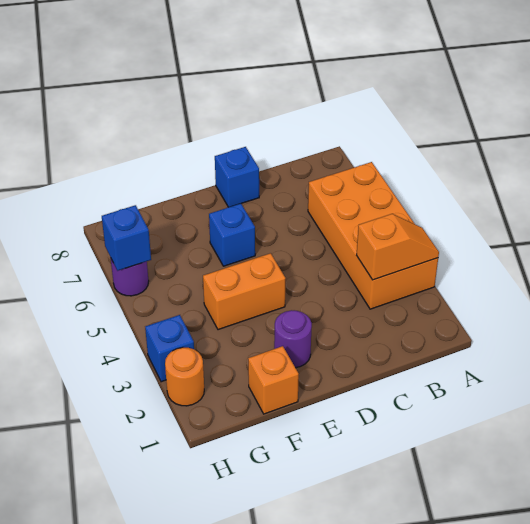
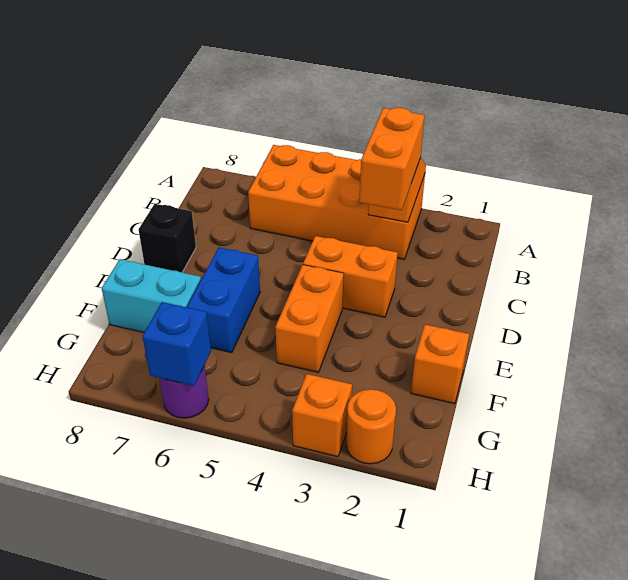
none -> orange brick B3:C3 level 3
none -> orange brick D3:D4 level 1
blue brick D8 level 1 -> black brick D8 level 1
purple round brick E2 level 1 -> none
blue brick E6 level 1 -> blue brick E6:F6 level 1
none -> cyan brick F7:F8 level 1
blue brick H3 level 1 -> orange brick H3 level 1

